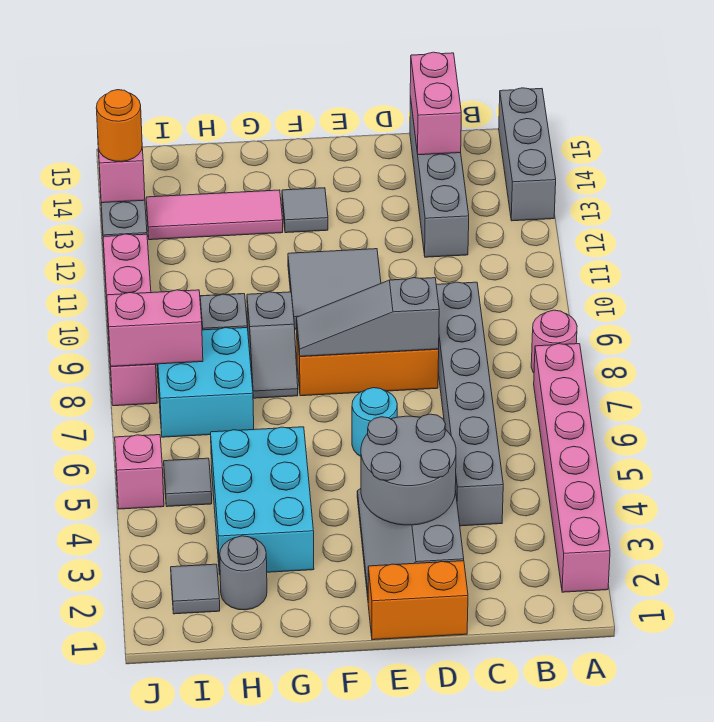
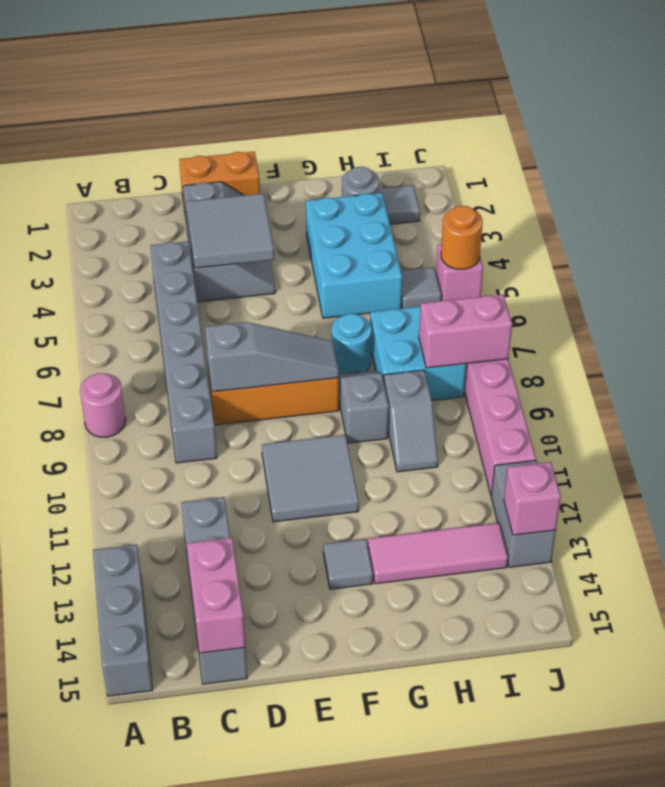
pink brick A2:A7 level 1 -> none
grey round brick D3:E4 level 2 -> grey tile D3:E4 level 2
cyan round brick E6 level 1 -> cyan round brick G7 level 1
orange round brick J13 level 3 -> orange round brick J5 level 2

